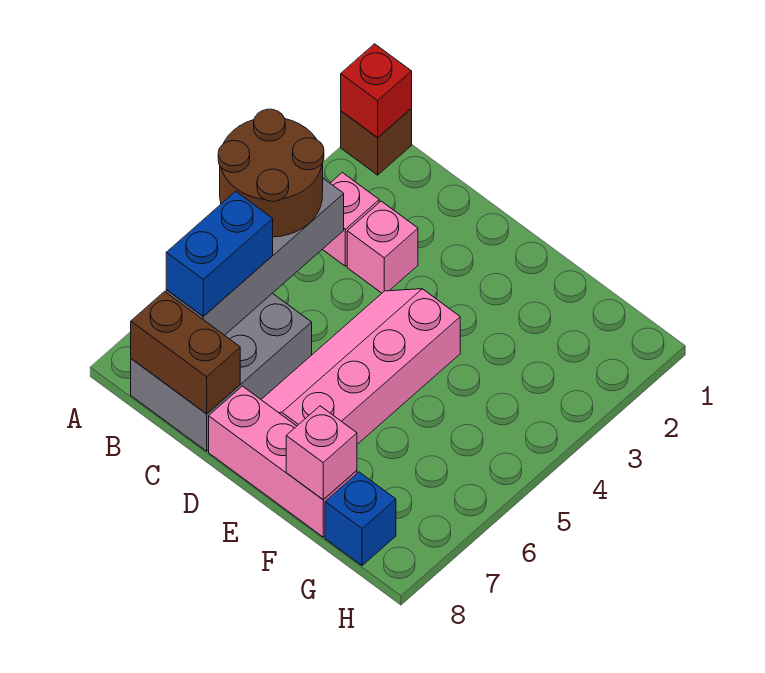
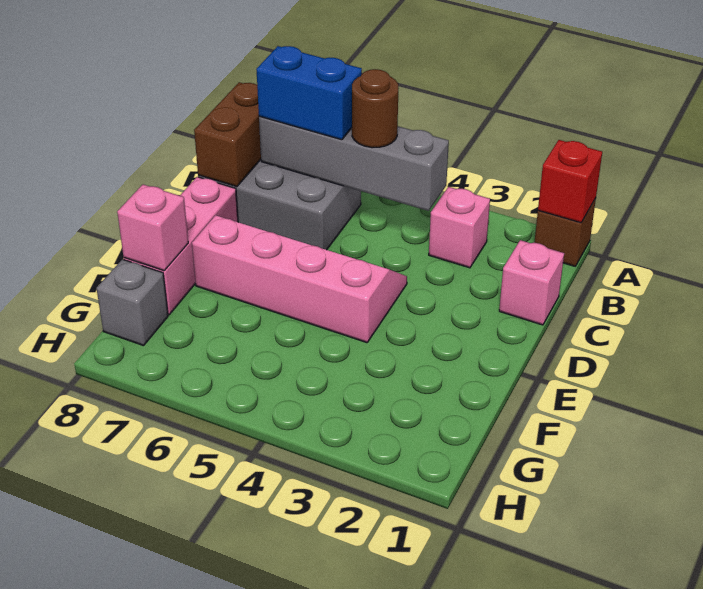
brown round brick A4:B5 level 3 -> brown round brick B5 level 3
pink brick C3 level 1 -> pink brick C1 level 1
blue brick G8 level 1 -> grey brick G8 level 1

